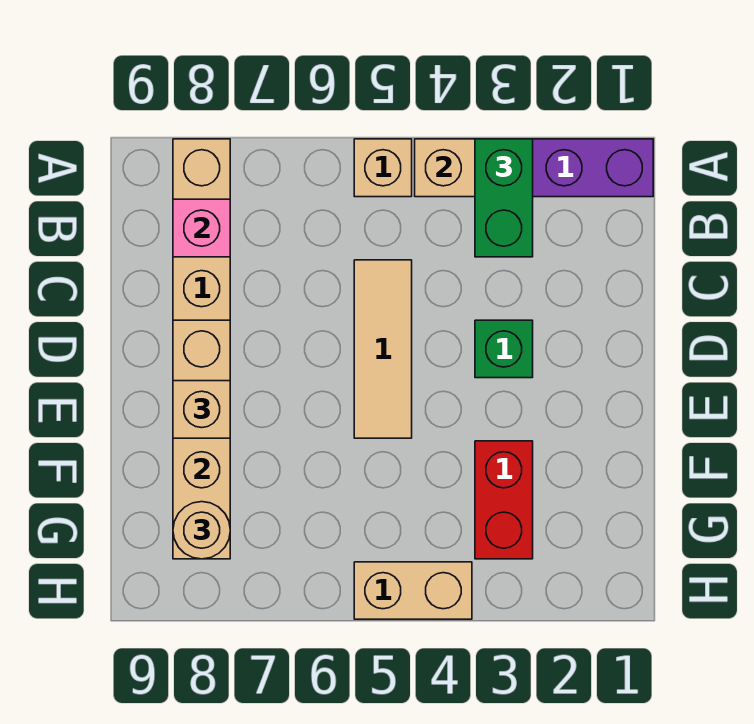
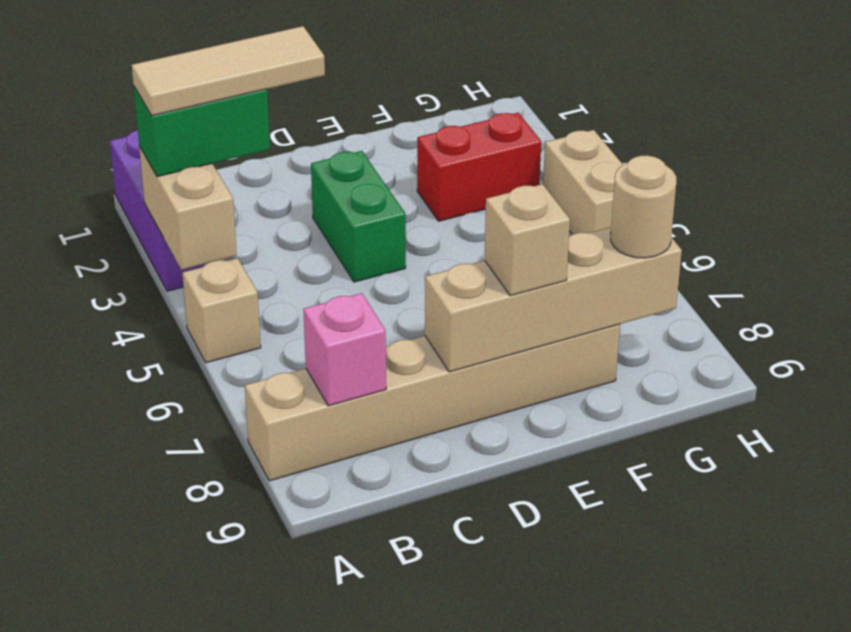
tan tile C5:E5 level 1 -> tan tile A3:C3 level 4
green brick D3 level 1 -> green brick D3:D4 level 1

